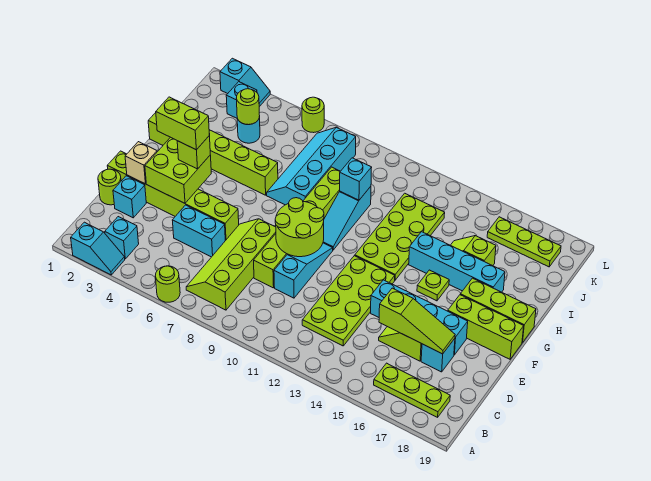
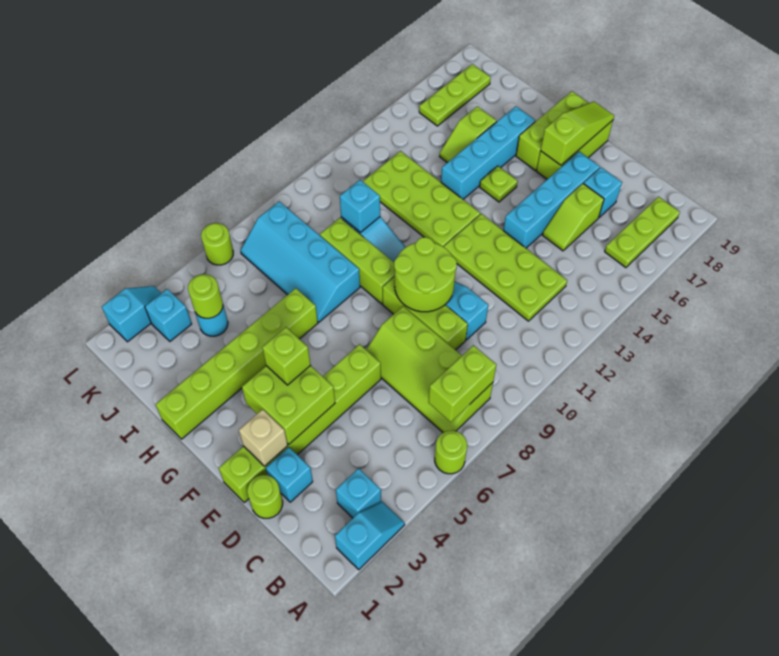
cyan brick D5:D6 level 1 -> none
lime slope D15:D17 level 2 top 15 -> lime slope F17:F19 level 2 top 17
lime brick F3:F4 level 4 -> lime brick B7:B8 level 2

